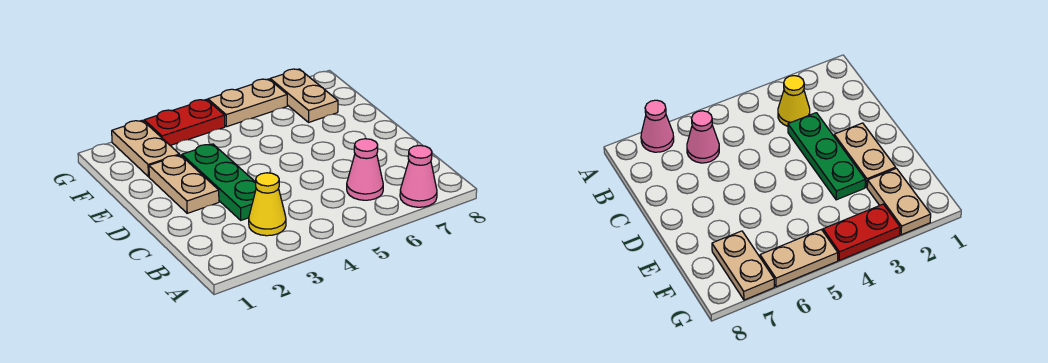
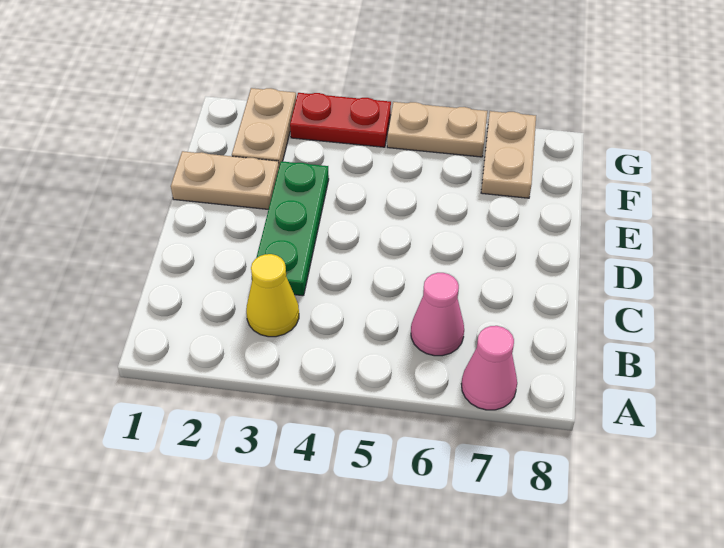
tan plate D2:E2 level 1 -> tan plate E1:E2 level 1

